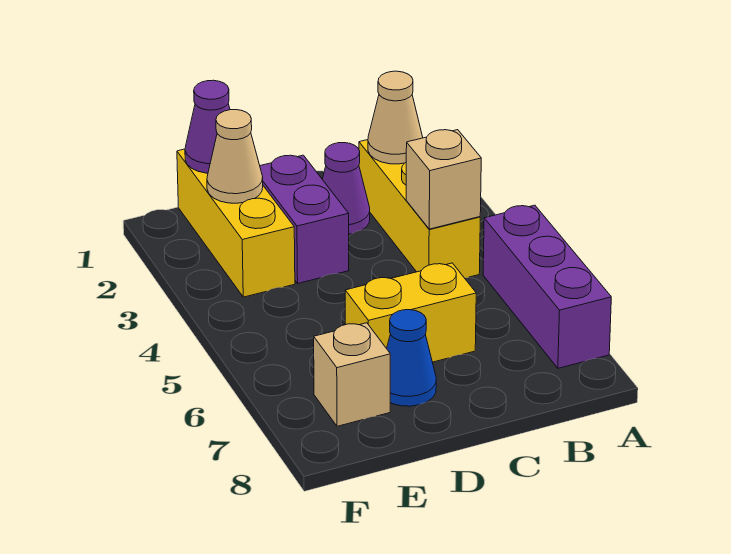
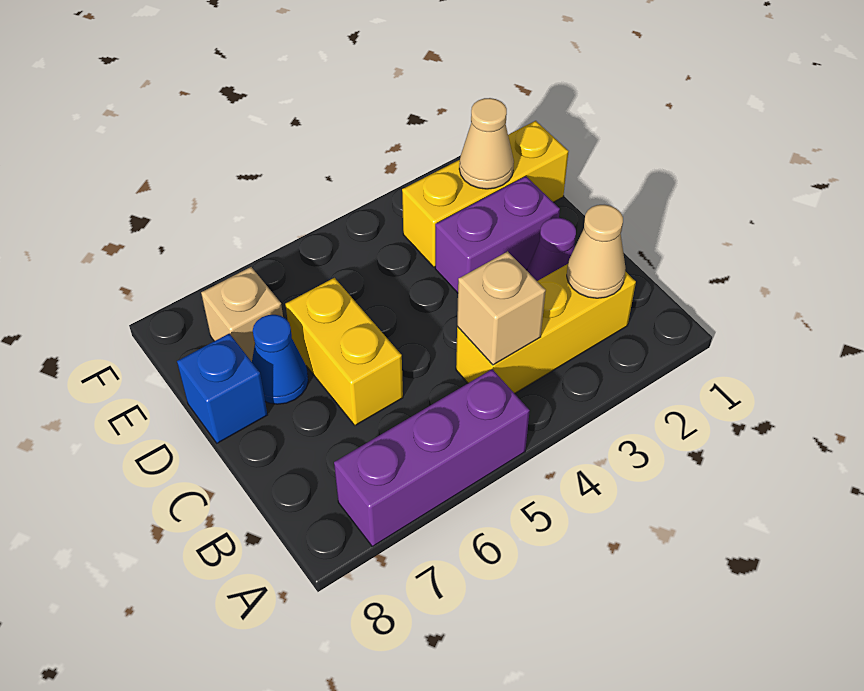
none -> blue brick D8 level 1
purple cone E1 level 2 -> none

